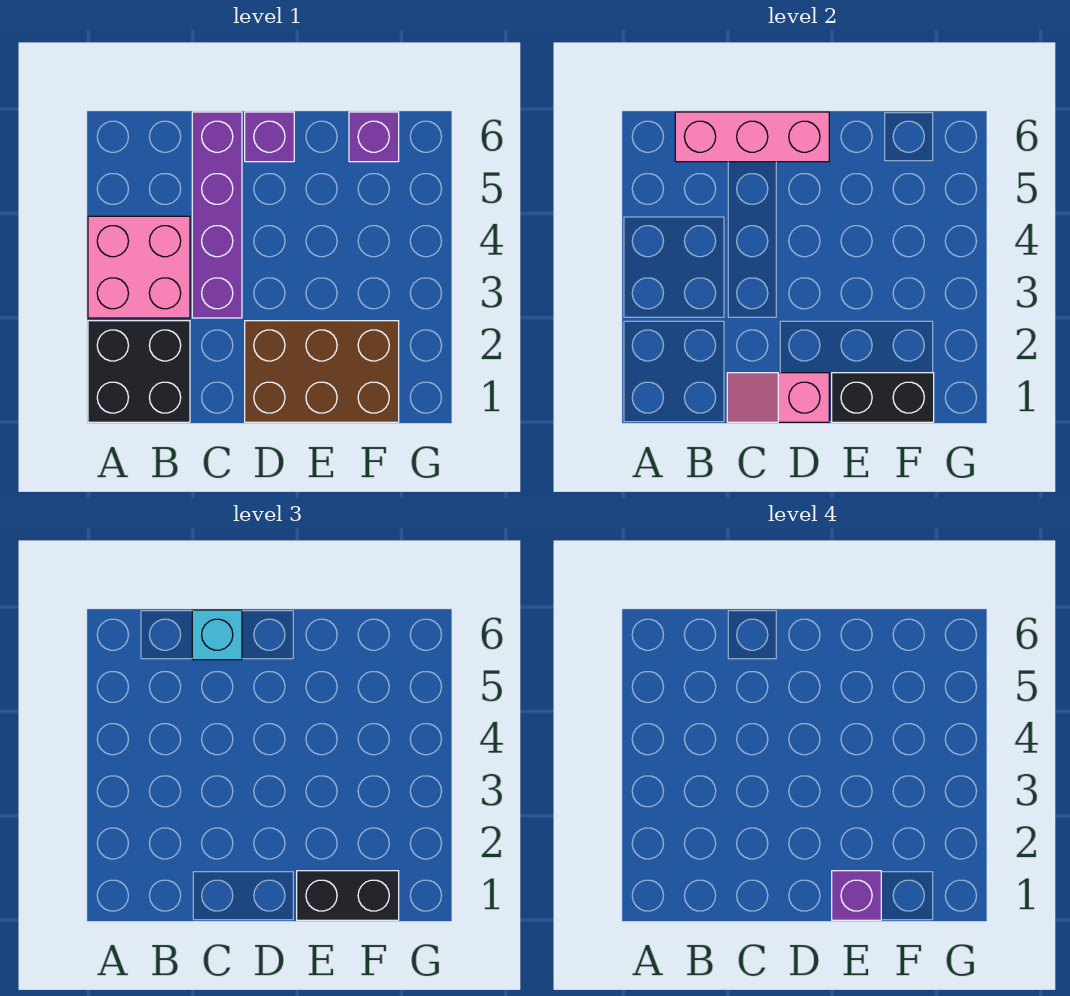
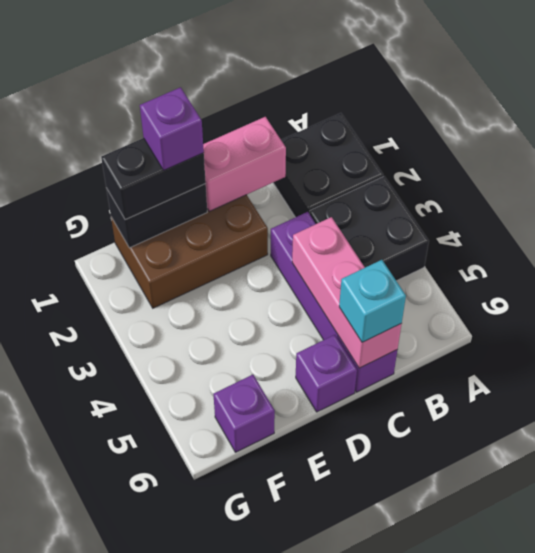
pink brick A3:B4 level 1 -> black brick A3:B4 level 1
pink brick B6:D6 level 2 -> pink brick C4:C6 level 2
pink slope C1:D1 level 2 top D -> pink brick C1:D1 level 2

